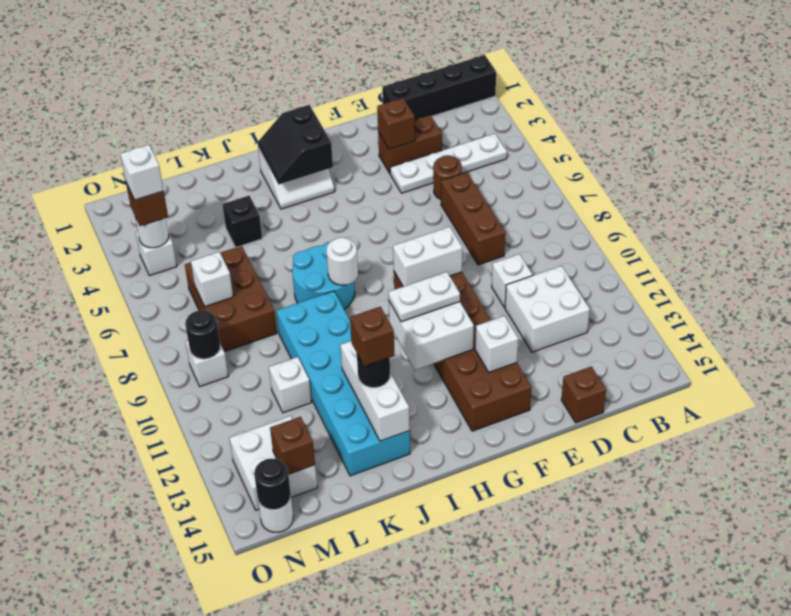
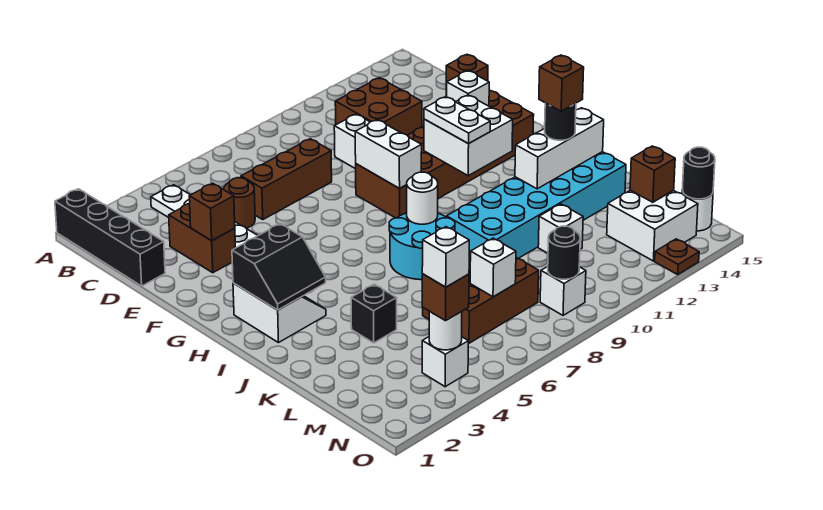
white brick C11:D12 level 1 -> brown brick C11:D12 level 1
none -> brown plate O13 level 1

